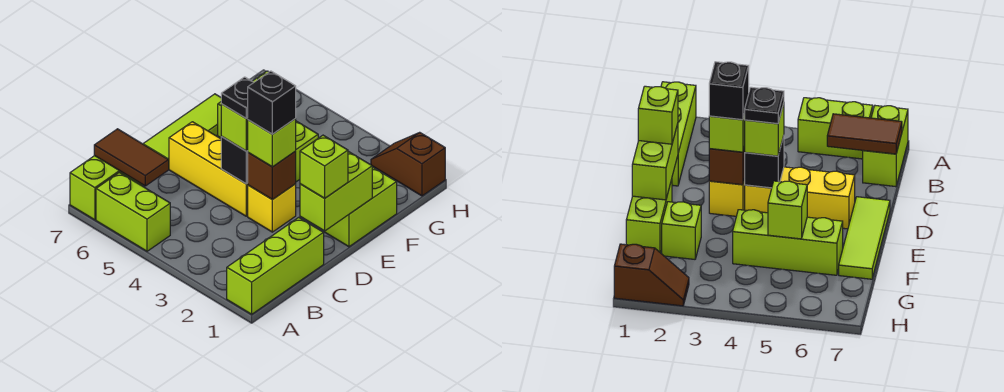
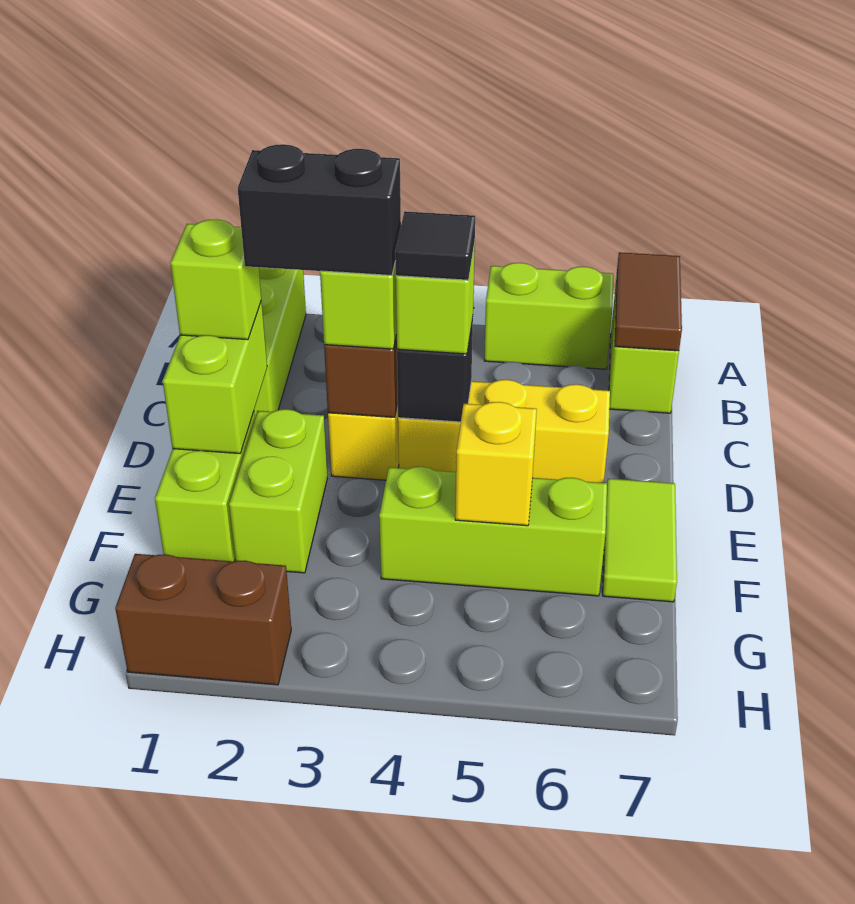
brown tile B6:B7 level 2 -> brown tile A7:B7 level 2
black brick D3 level 4 -> black brick D2:D3 level 4
black plate D4 level 4 -> black tile D4 level 4
lime tile D7:F7 level 1 -> lime tile E7:F7 level 1
lime brick F2 level 1 -> lime brick E2:F2 level 1
lime brick F5 level 2 -> yellow brick F5 level 2
brown slope H1:H2 level 1 top 1 -> brown brick H1:H2 level 1

